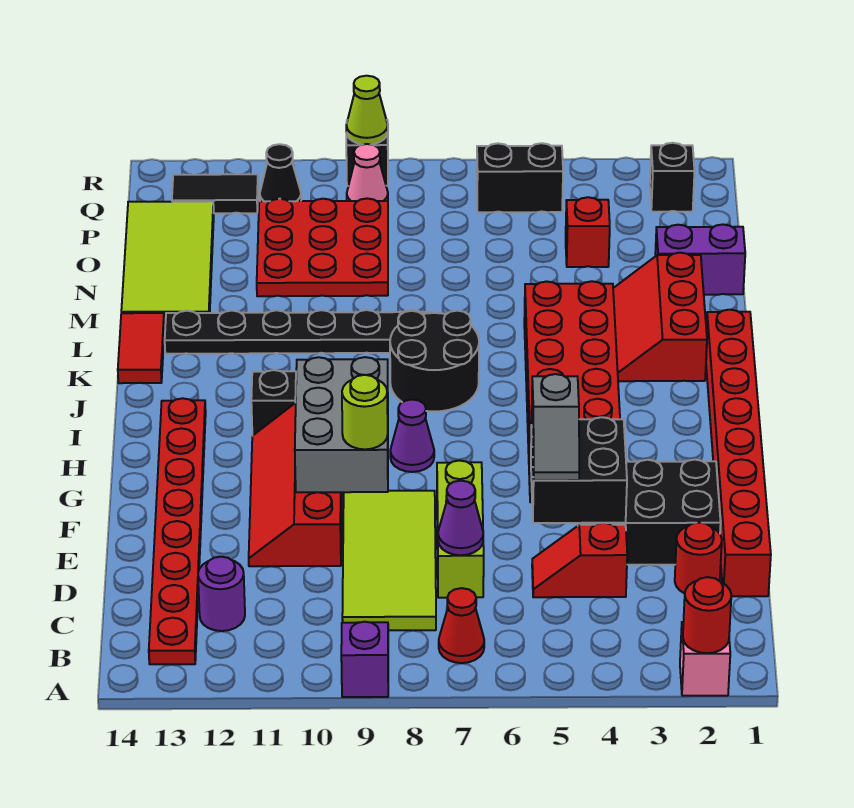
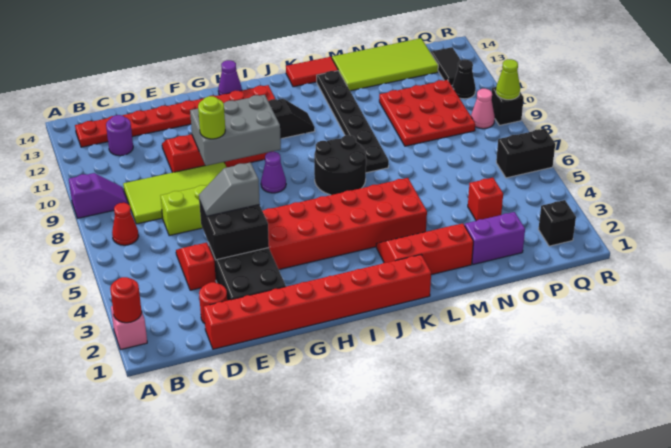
purple cone D7 level 2 -> purple cone H14 level 1
purple brick N1:N2 level 1 -> purple brick N2:O2 level 1
black brick Q5:Q6 level 1 -> black brick Q6:R6 level 1

